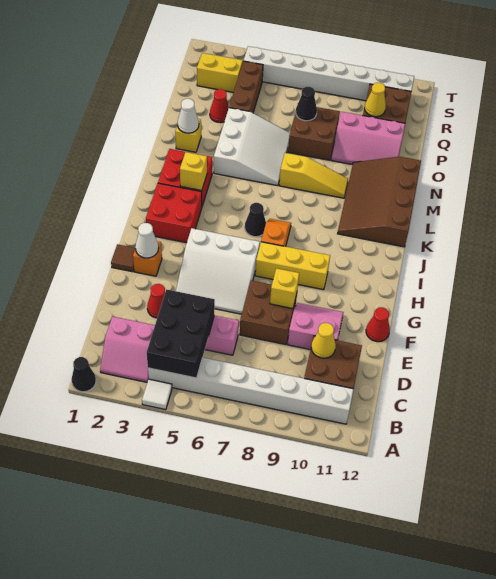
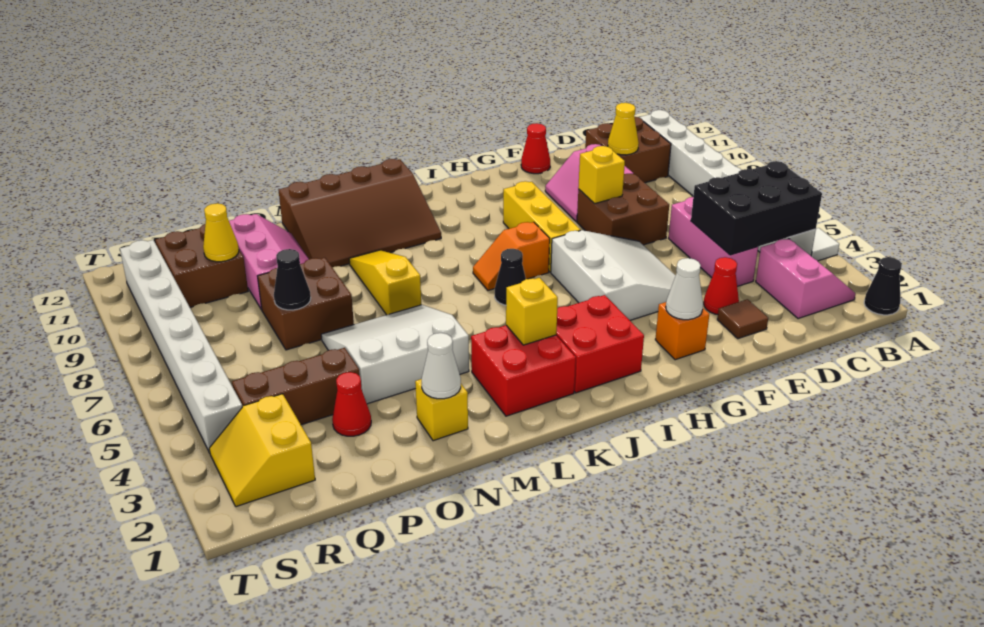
brown tile G1 level 1 -> brown tile E2 level 1

